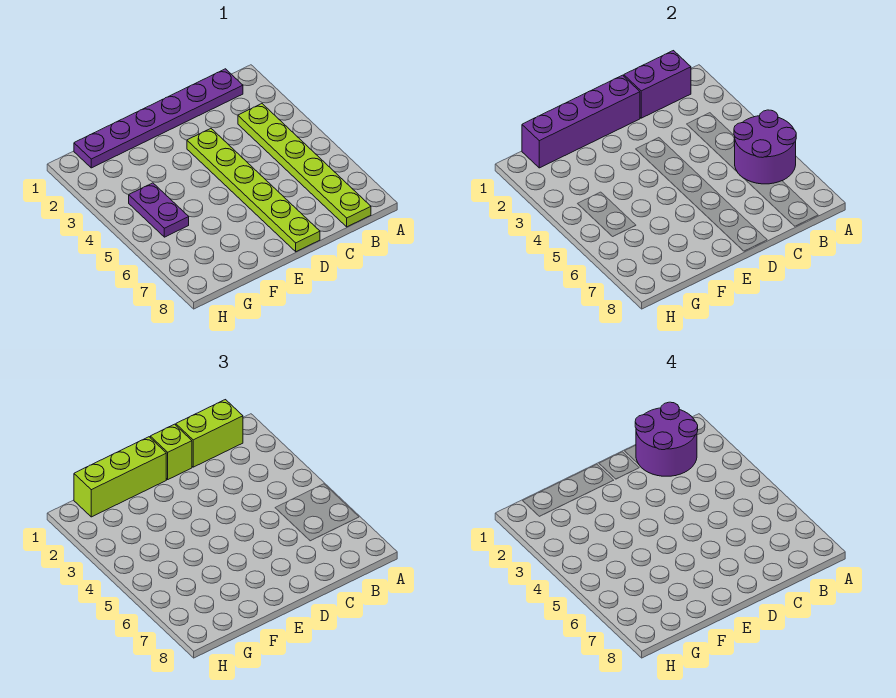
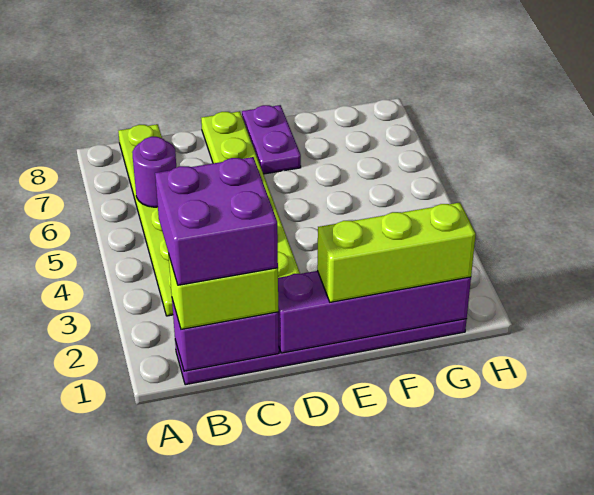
purple round brick A5:B6 level 2 -> purple round brick B6 level 2
purple round brick B1:C2 level 4 -> purple brick B1:C2 level 4
lime brick D1 level 3 -> none
purple plate G4:G5 level 1 -> purple plate E7:E8 level 1

